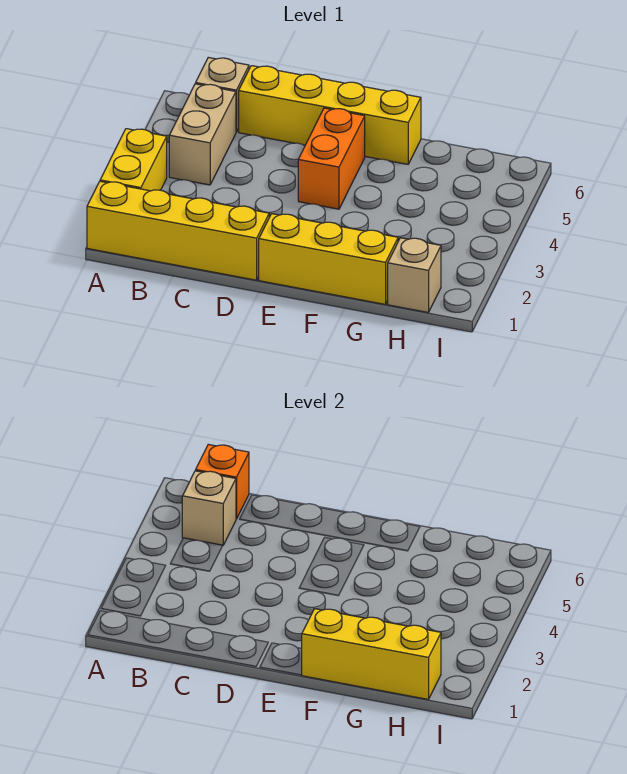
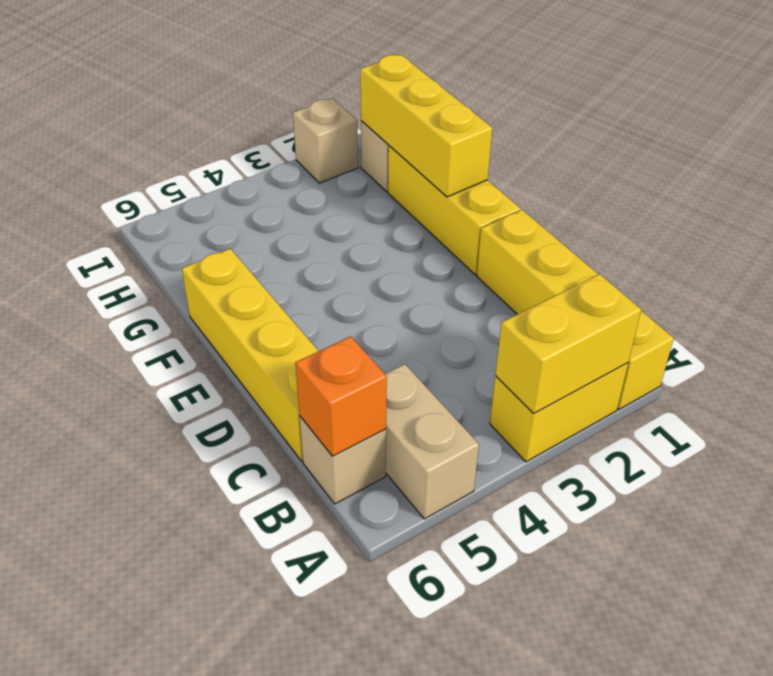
none -> yellow brick A2:A3 level 2
tan brick B4:B5 level 1 -> tan brick A5:B5 level 1
tan brick B5 level 2 -> tan brick I2 level 1
orange brick E4:E5 level 1 -> none

